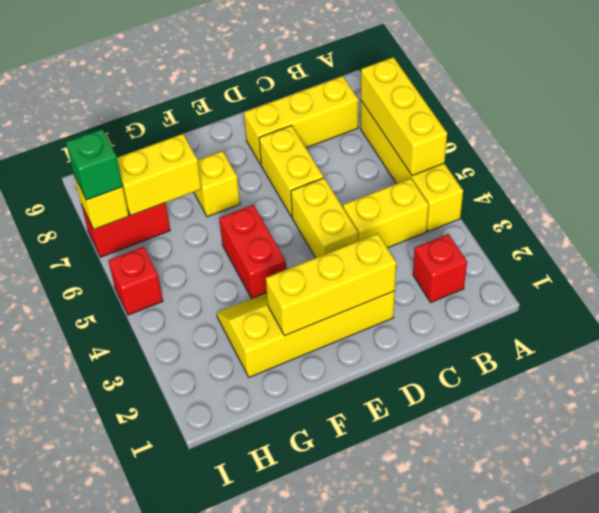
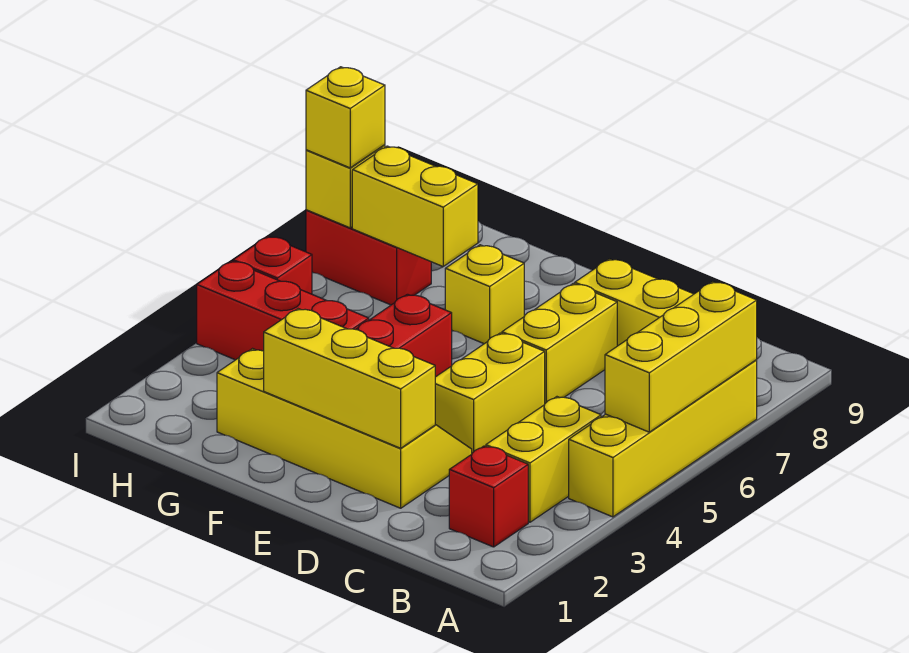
yellow brick B4:C4 level 1 -> yellow brick B3:B4 level 1
none -> red brick G4:I4 level 1
green brick I7 level 3 -> yellow brick I7 level 3

